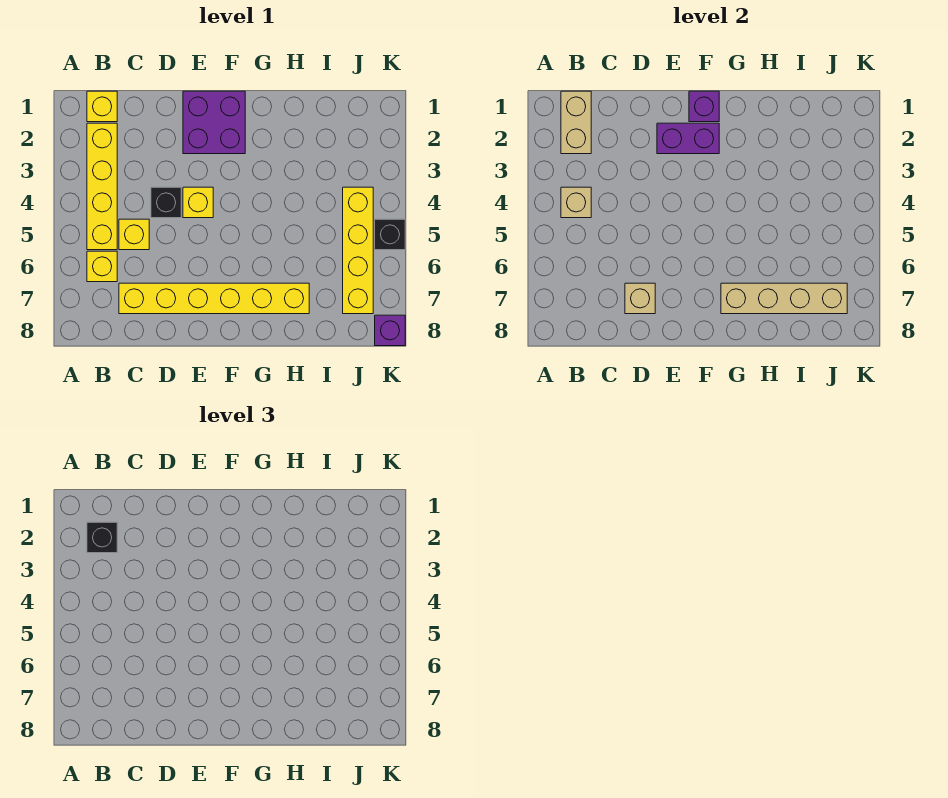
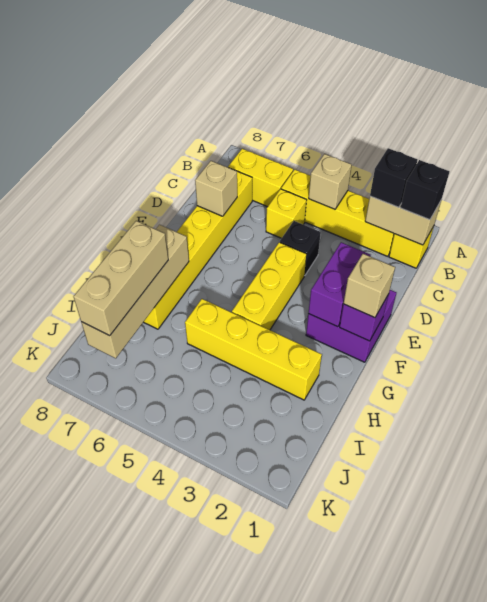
yellow brick B6 level 1 -> yellow brick B6:B7 level 1
yellow brick E4 level 1 -> yellow brick E4:G4 level 1
none -> tan brick F1 level 3
none -> tan brick H7:J7 level 3
yellow brick J4:J7 level 1 -> yellow brick H2:H5 level 1
black brick K5 level 1 -> black brick B1 level 3
purple brick K8 level 1 -> none

